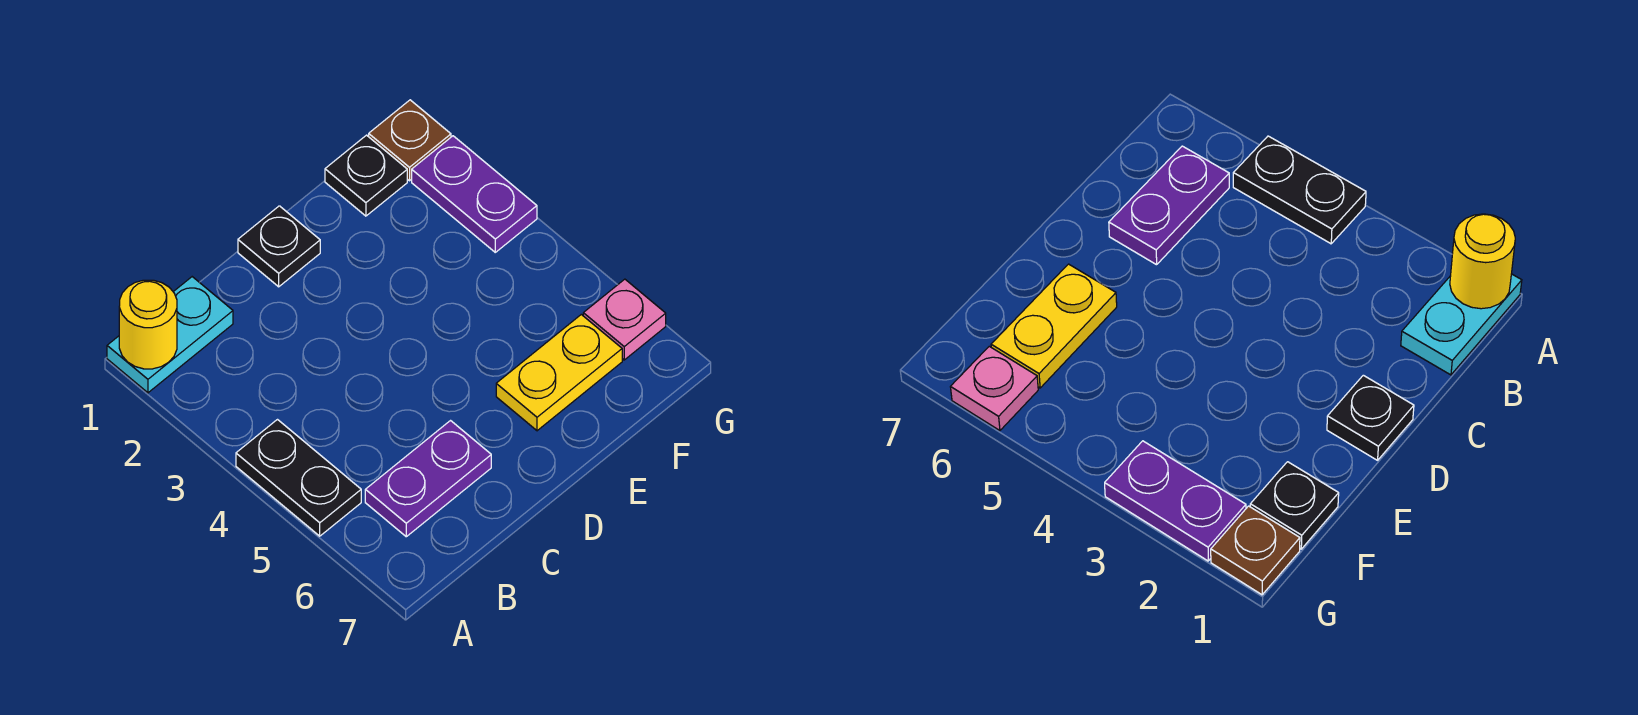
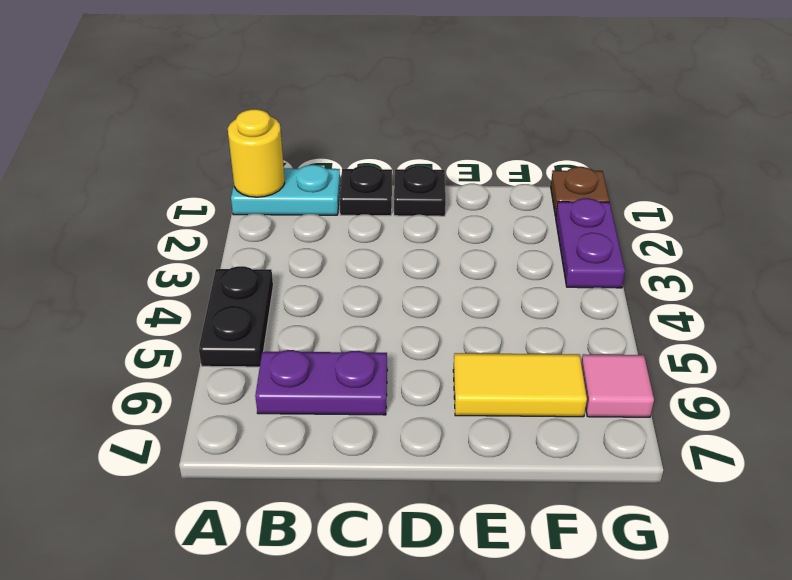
yellow plate E6:F6 level 1 -> yellow tile E6:F6 level 1
black plate F1 level 1 -> black plate C1 level 1
pink plate G6 level 1 -> pink tile G6 level 1

